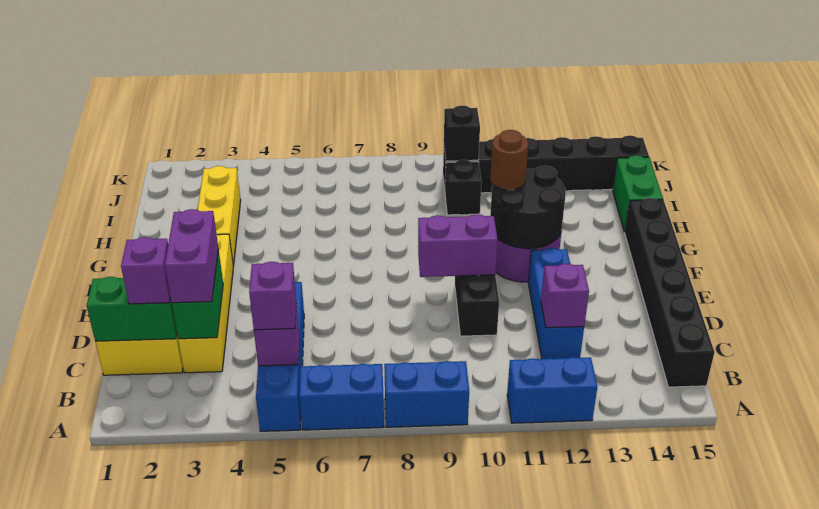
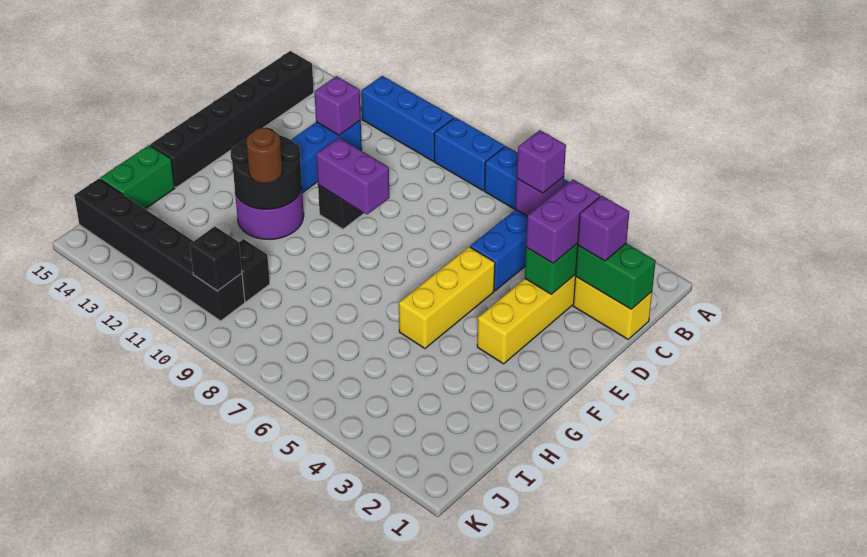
blue brick A11:A12 level 1 -> blue brick A10:A12 level 1
yellow brick G3:I3 level 1 -> yellow brick E5:G5 level 1

